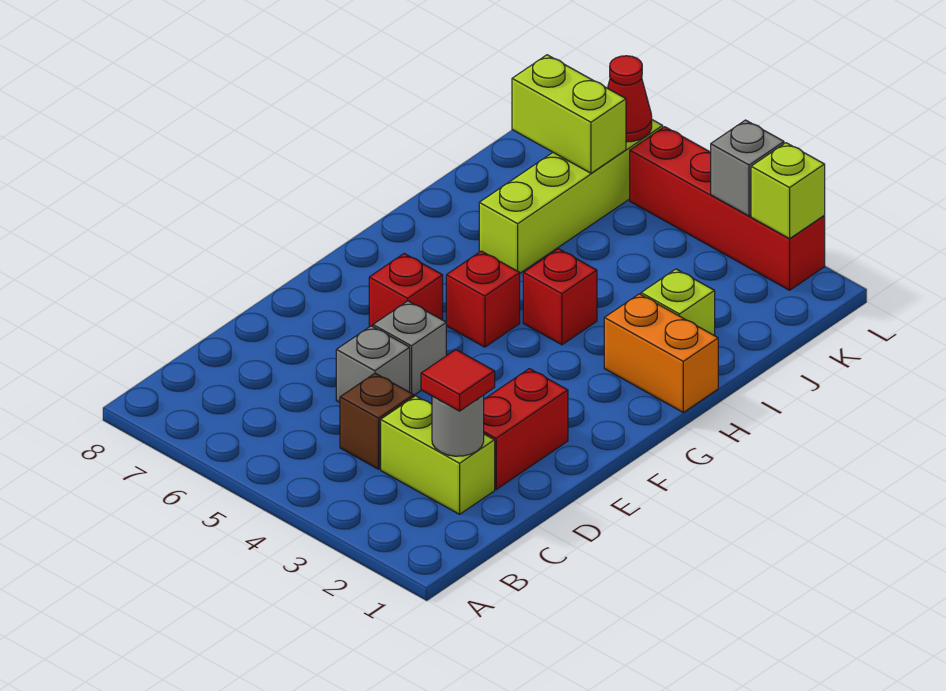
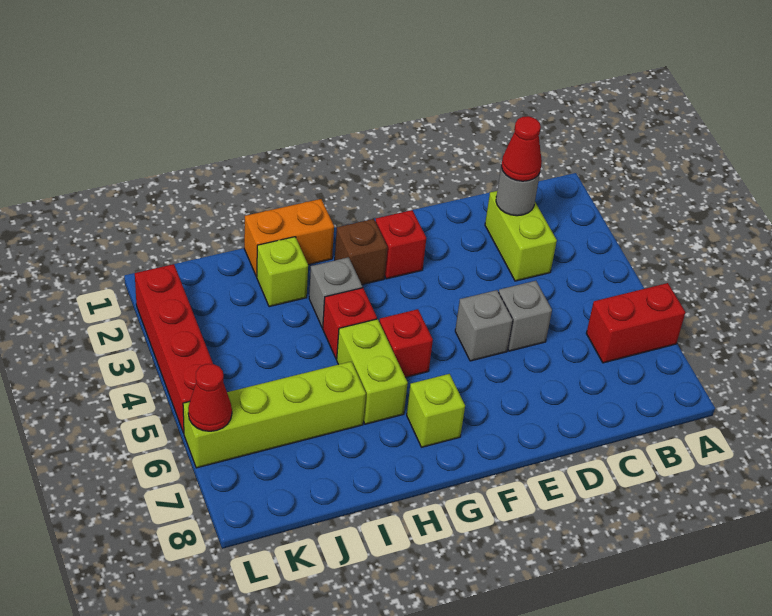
red tile C2 level 3 -> red cone C2 level 3
brown brick C4 level 1 -> brown brick G2 level 1
red brick D2:E2 level 1 -> red brick A6:B6 level 1
red brick F6 level 1 -> red brick F2 level 1
orange brick H1:H2 level 1 -> orange brick H1:I1 level 1
lime brick K6:K7 level 2 -> lime brick H5:H6 level 1
lime brick L2 level 2 -> lime brick G7 level 1
grey brick L3 level 2 -> grey brick H3 level 1

